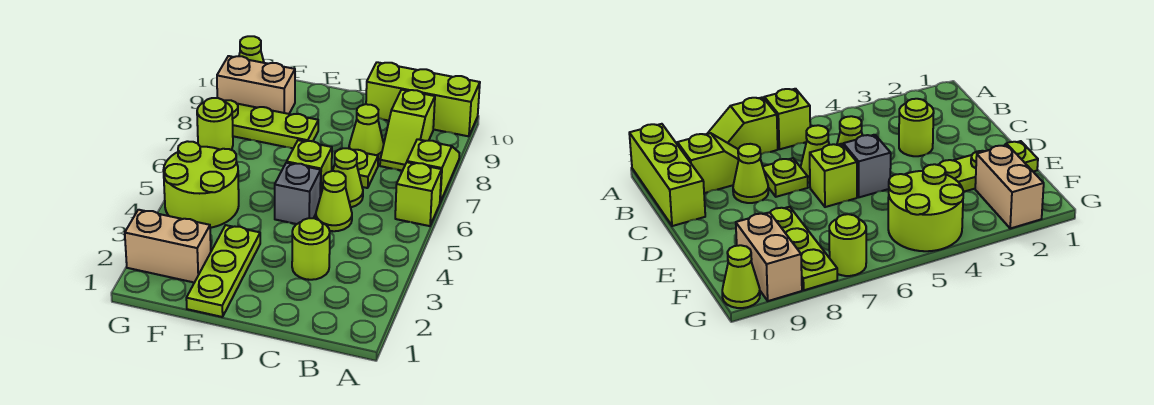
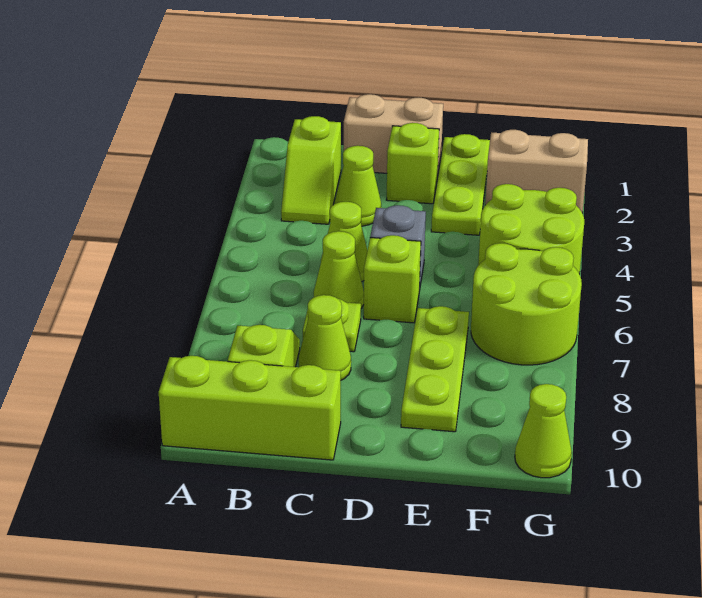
lime brick A6 level 1 -> lime brick D2 level 1
lime slope A7:A8 level 1 top 7 -> lime slope B2:B3 level 1 top 2
lime round brick C3 level 1 -> lime cone C3 level 1
lime plate E8:G8 level 1 -> lime plate E7:E9 level 1
tan brick F9:G9 level 1 -> tan brick C1:D1 level 1
lime round brick G7 level 1 -> lime round brick F6:G7 level 1

